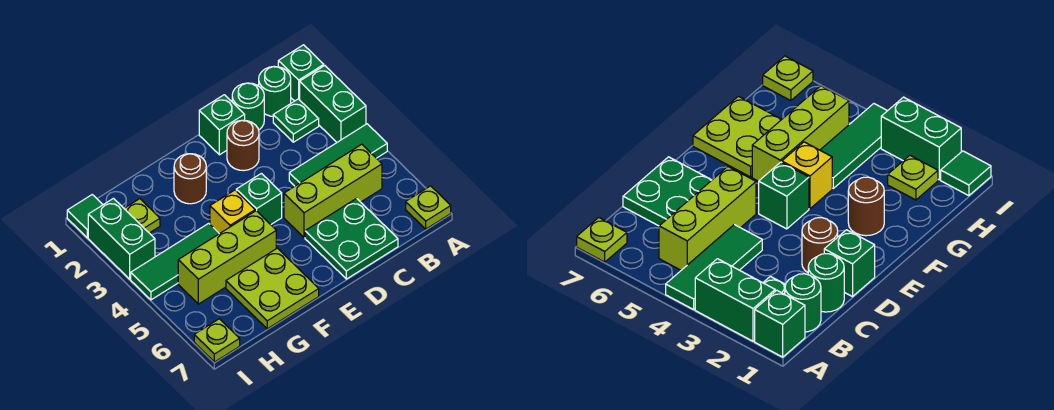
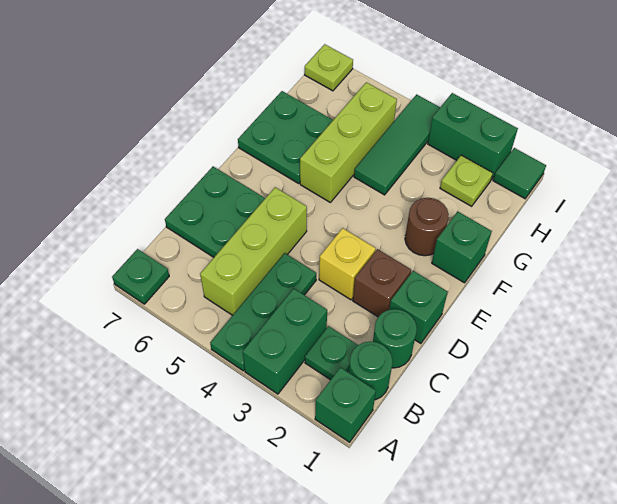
green brick A2:A3 level 1 -> green brick A3:B3 level 1
green tile A4:C4 level 1 -> green plate A4:C4 level 1
lime plate A7 level 1 -> green plate A7 level 1
brown round brick D2 level 1 -> brown brick D2 level 1
green brick E4 level 1 -> green brick F1 level 1
yellow brick F4 level 1 -> yellow brick D3 level 1
lime plate F6:G7 level 1 -> green plate F6:G7 level 1

